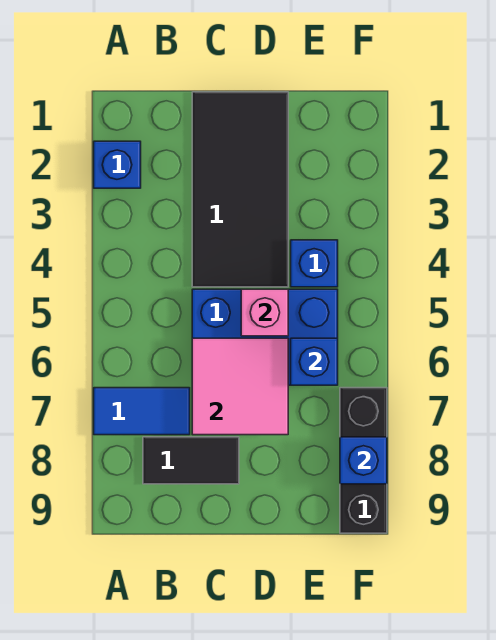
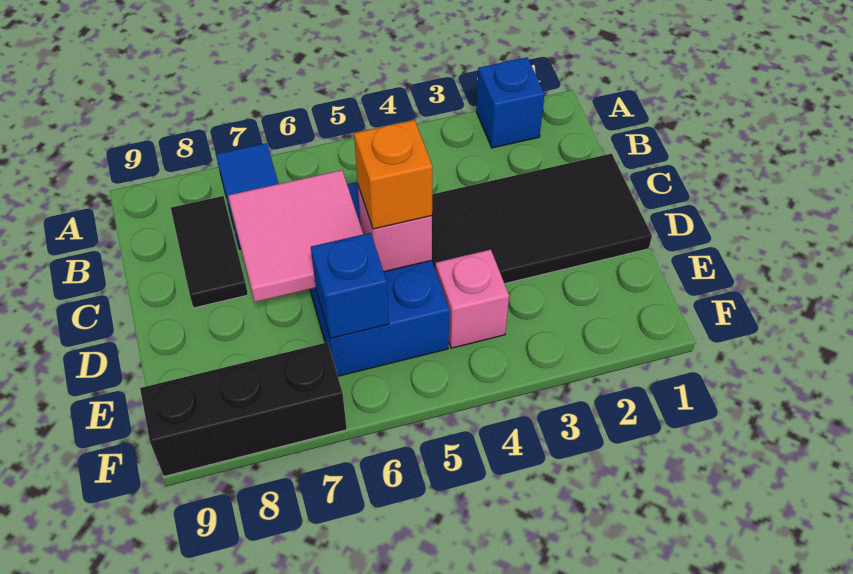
none -> orange brick D5 level 3
blue brick E4 level 1 -> pink brick E4 level 1
blue brick F8 level 2 -> none

